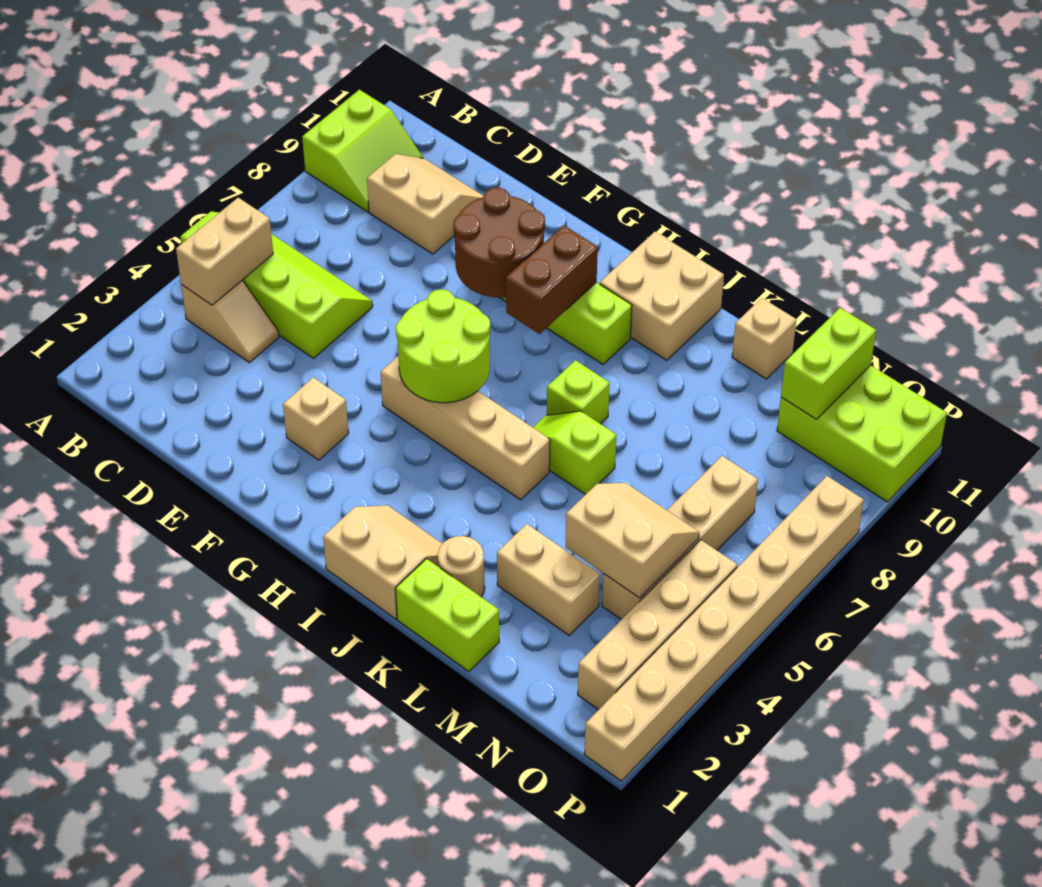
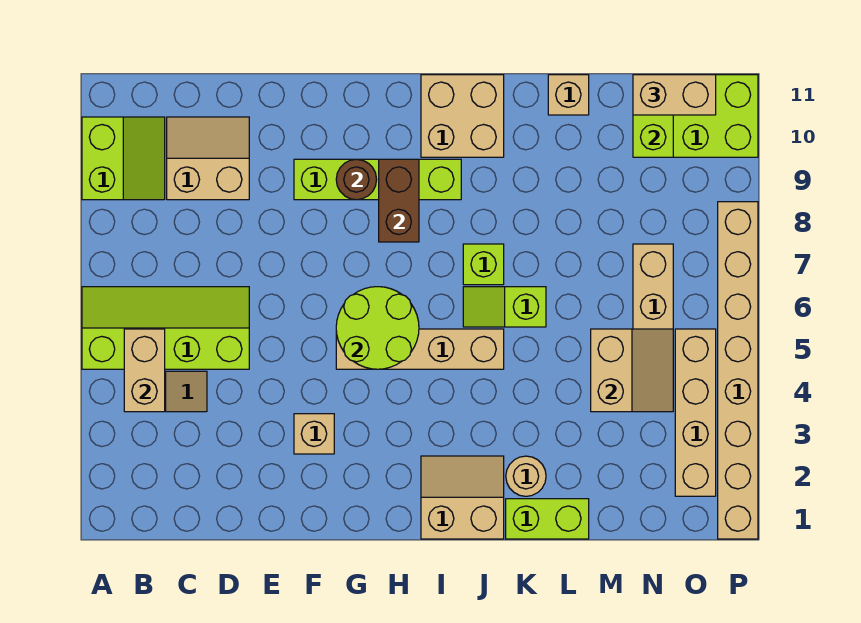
brown round brick F8:G9 level 2 -> brown round brick G9 level 2
tan brick L3:M3 level 1 -> tan brick N11:O11 level 3
tan slope M4:N5 level 2 top 4 -> tan slope M4:N5 level 2 top M

